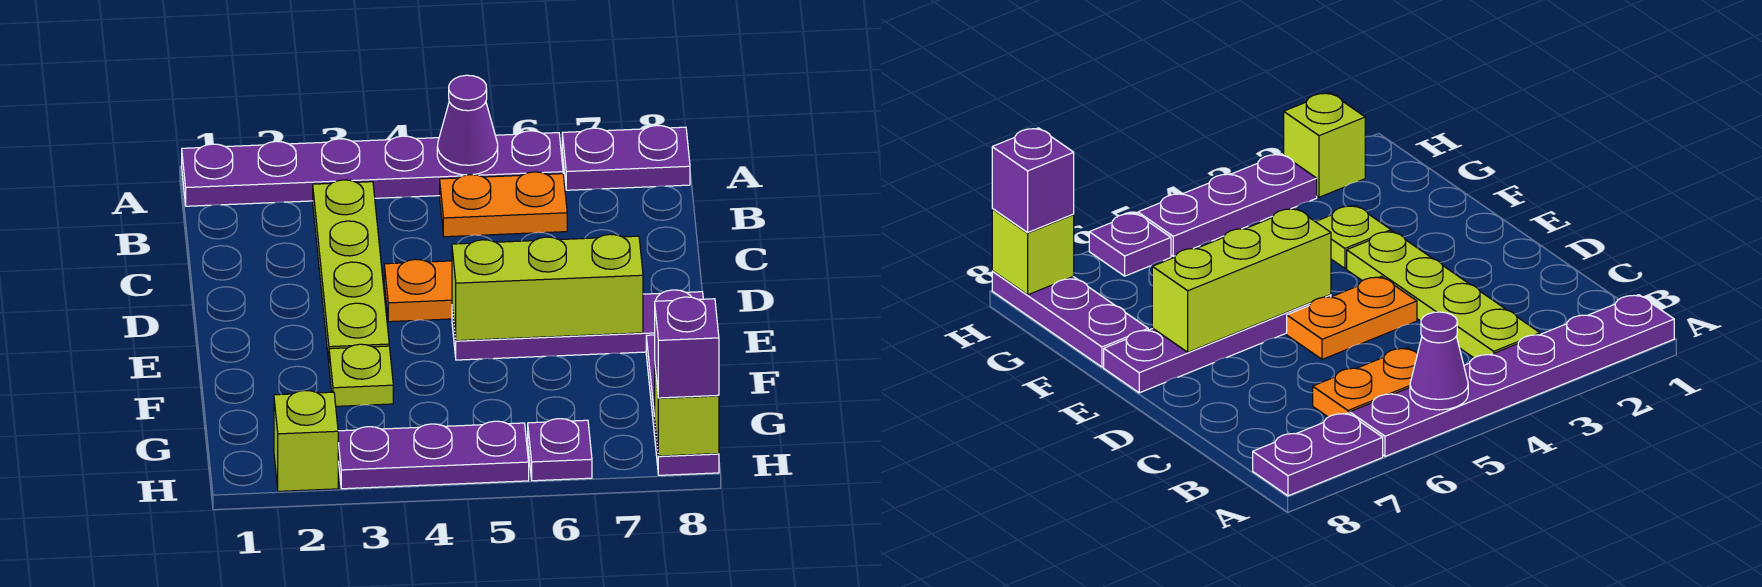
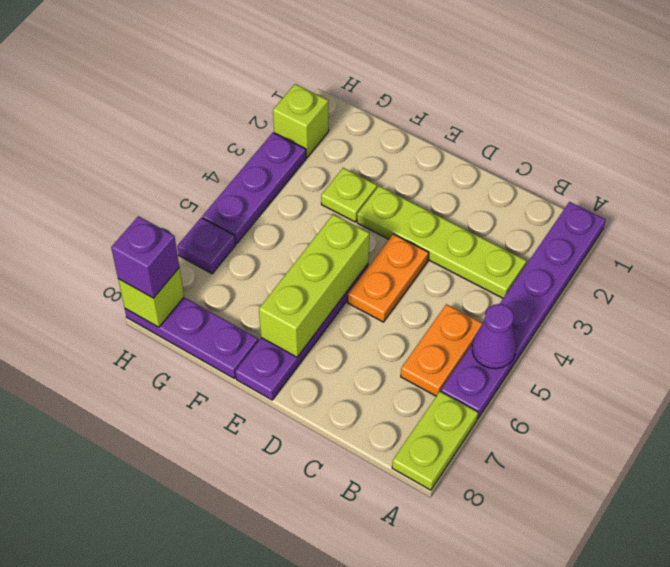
purple plate A7:A8 level 1 -> lime plate A7:A8 level 1

